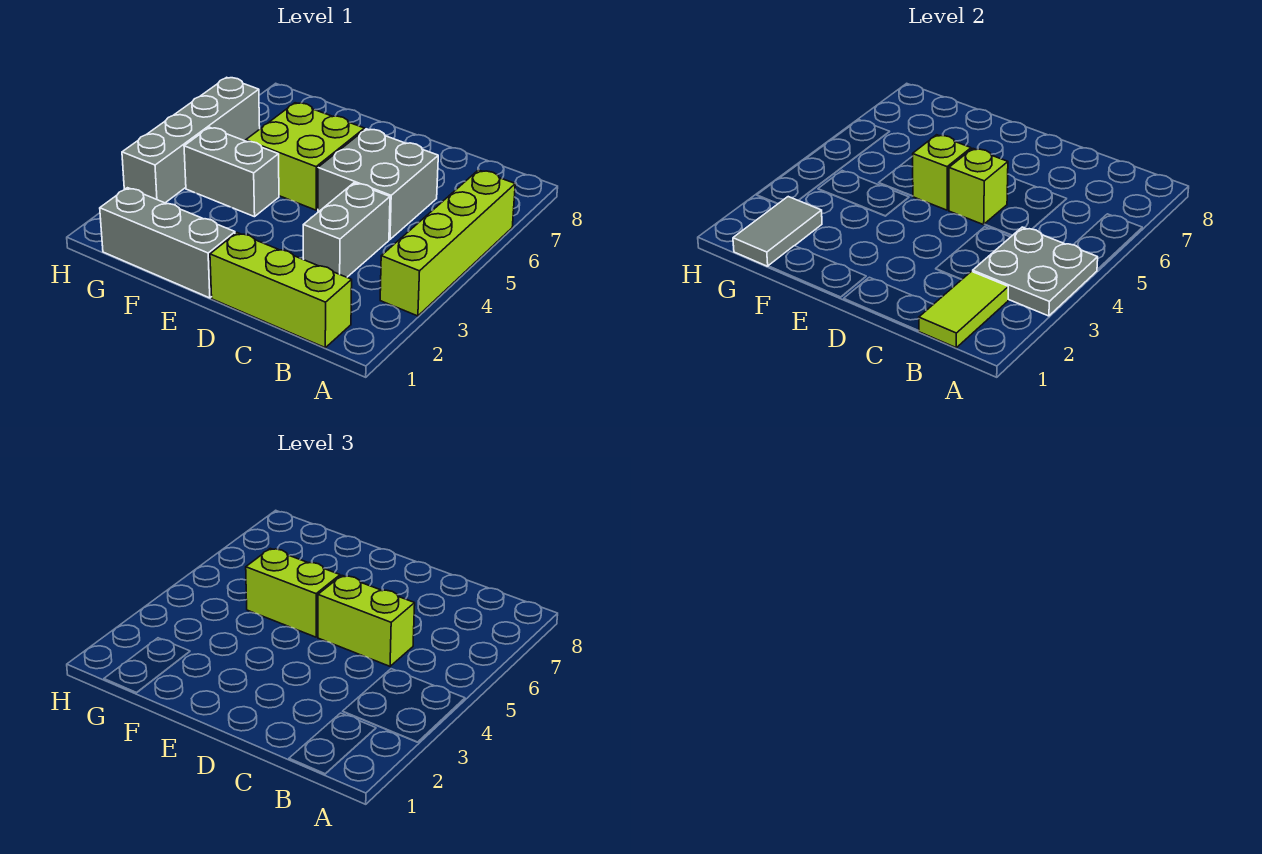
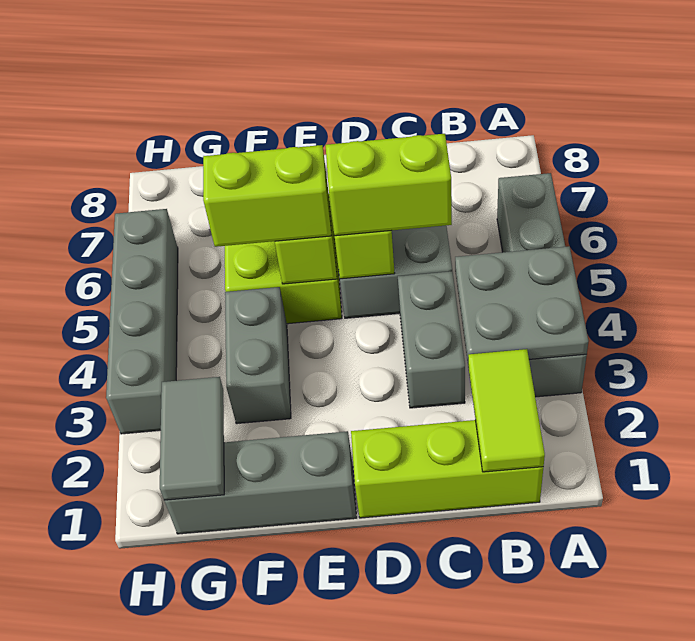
lime brick A3:A6 level 1 -> grey brick A3:A6 level 1
grey brick F4:G4 level 1 -> grey brick F3:F4 level 1

